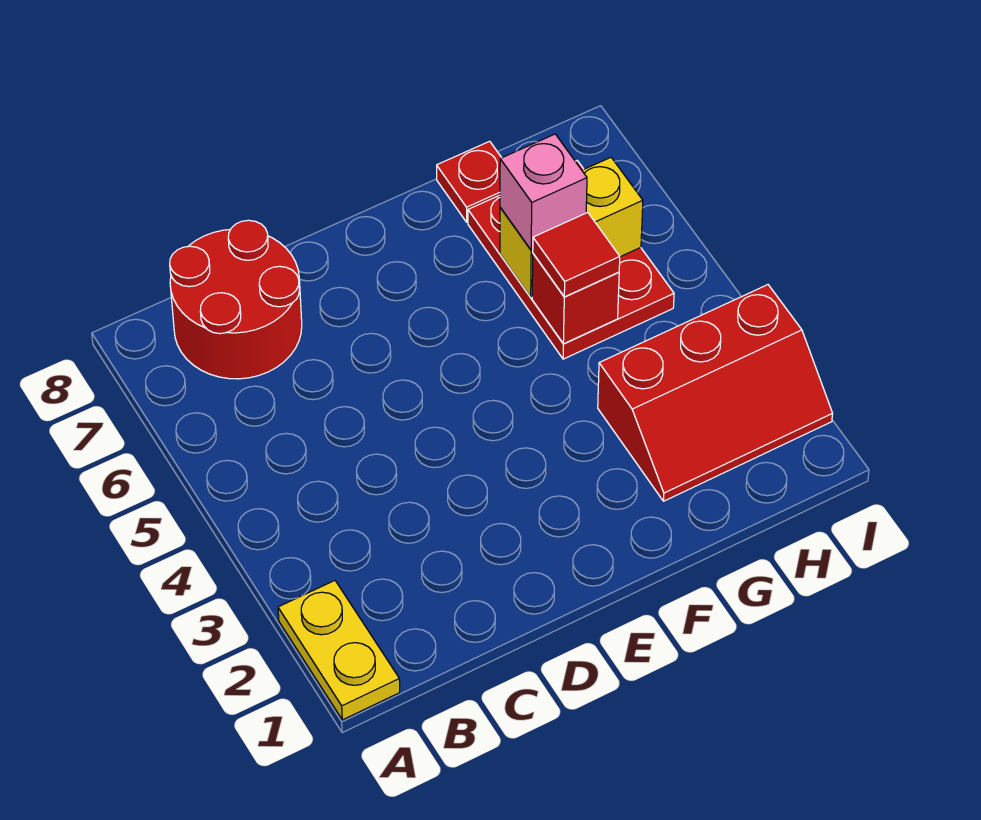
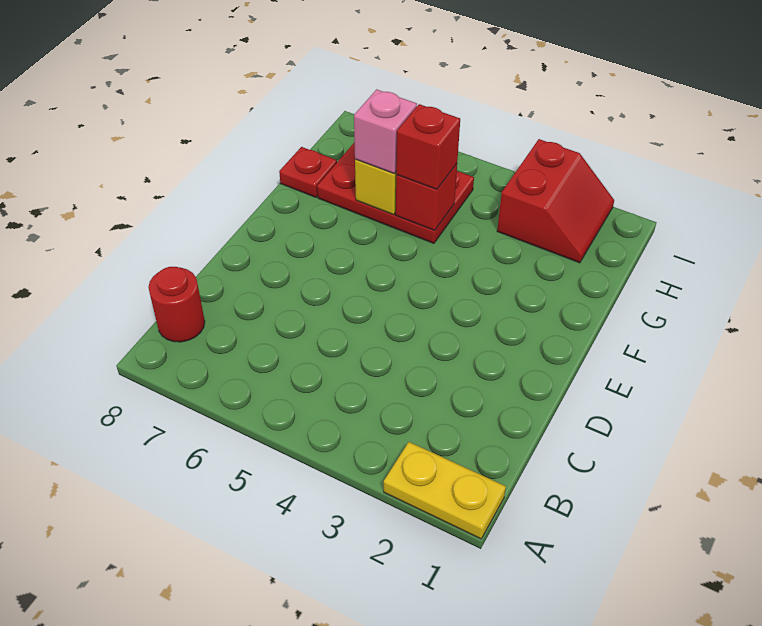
red round brick B7:C8 level 1 -> red round brick B8 level 1
red slope G2:I3 level 1 top 3 -> red slope H2:I3 level 1 top 3
red tile G5 level 3 -> red brick G5 level 3

